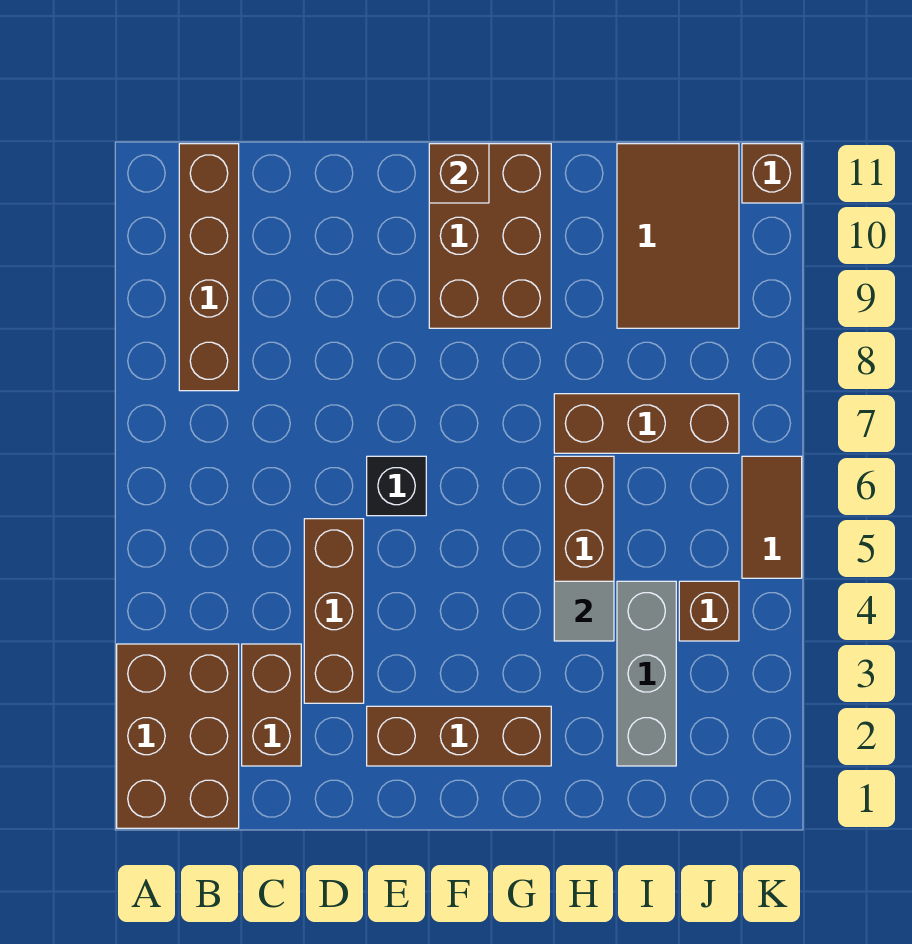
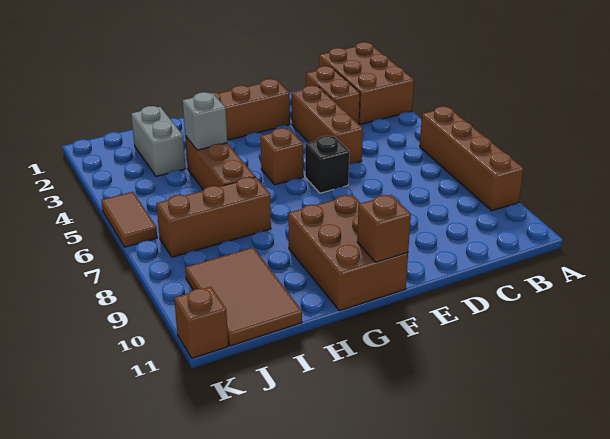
brown brick B8:B11 level 1 -> brown brick A6:A9 level 1
grey tile H4 level 2 -> grey brick H4 level 2
grey brick I2:I4 level 1 -> grey brick I2:I3 level 1
brown brick J4 level 1 -> brown brick F5 level 1

